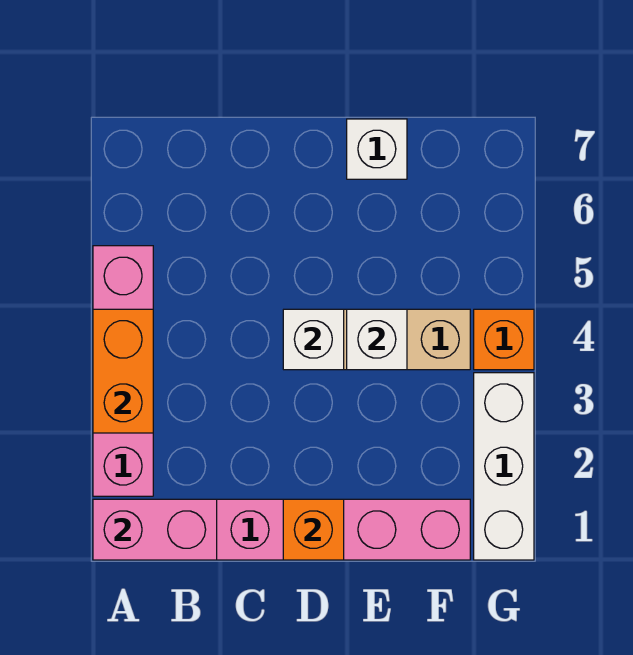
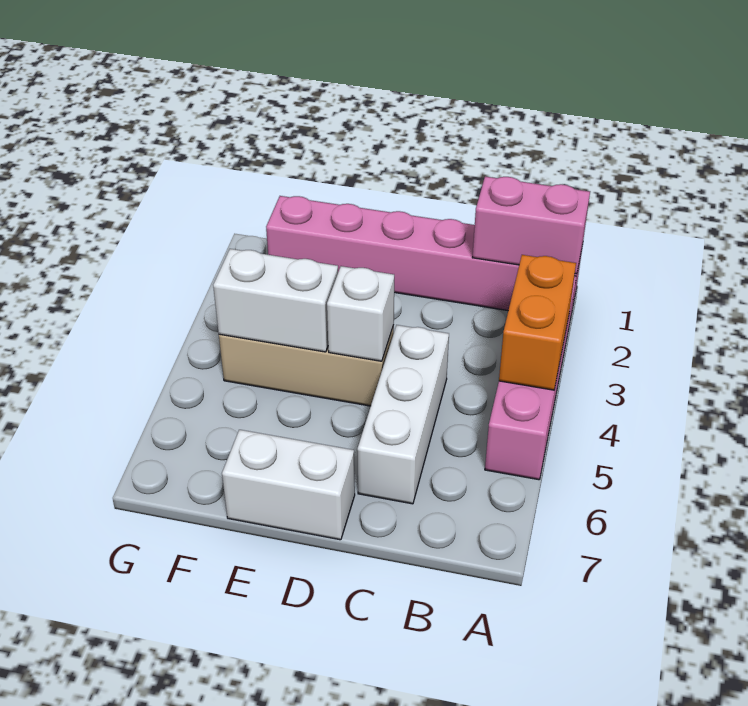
orange brick D1 level 2 -> none
white brick E4 level 2 -> white brick E4:F4 level 2
white brick E7 level 1 -> white brick D7:E7 level 1
white brick G1:G3 level 1 -> white brick C4:C6 level 1
orange brick G4 level 1 -> none

